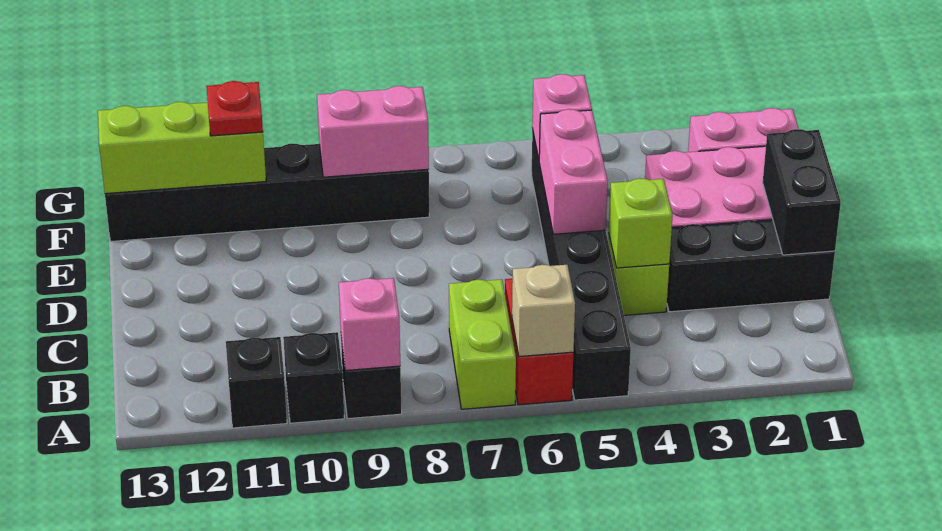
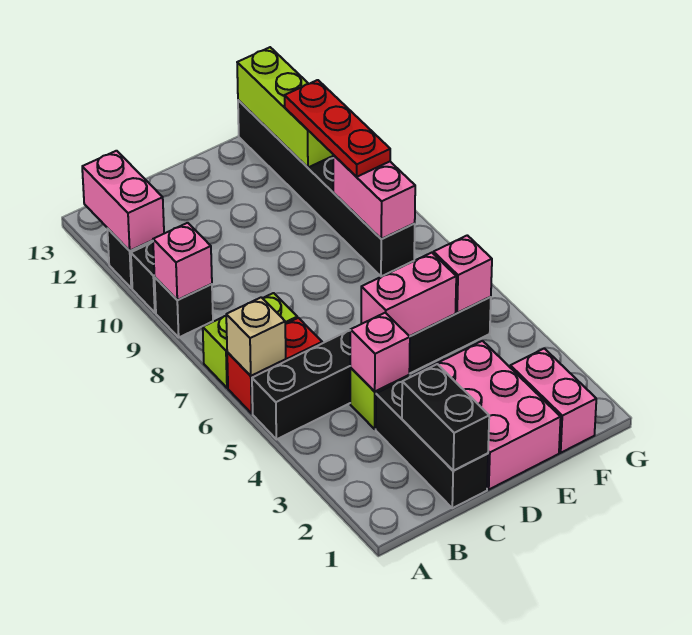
none -> pink brick A11:A12 level 2
black brick C1:D1 level 2 -> black brick C1:C2 level 2
lime brick C4 level 2 -> pink brick C4 level 2
red plate F11 level 3 -> red plate F9:F11 level 3

